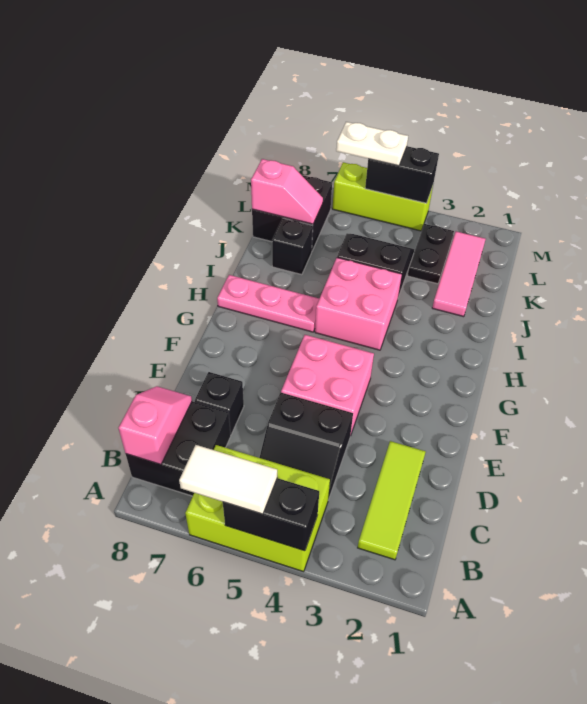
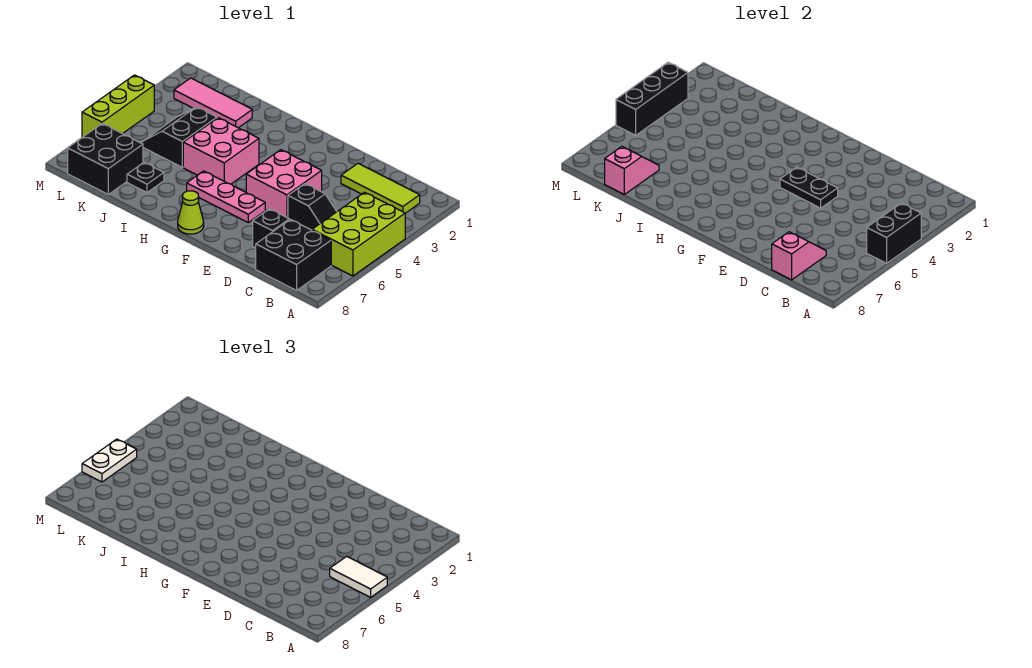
white tile A5:A6 level 3 -> white tile A5:B5 level 3
pink slope B8:C8 level 2 top B -> pink slope C7:C8 level 2 top 8
black slope C4:D5 level 1 top D -> black slope C5:D5 level 1 top D
none -> lime cone G8 level 1
pink plate H6:H8 level 1 -> pink plate F6:H6 level 1
black brick J7 level 1 -> black plate J7 level 1
black plate K3:L3 level 1 -> black plate E4:F4 level 2
black brick M4:M5 level 2 -> black brick M3:M5 level 2

